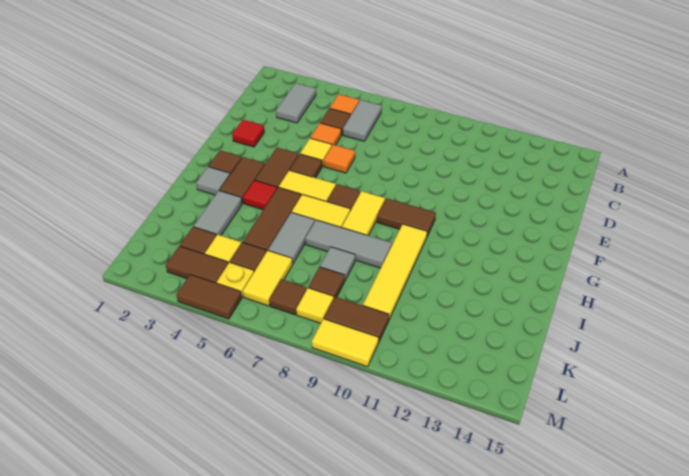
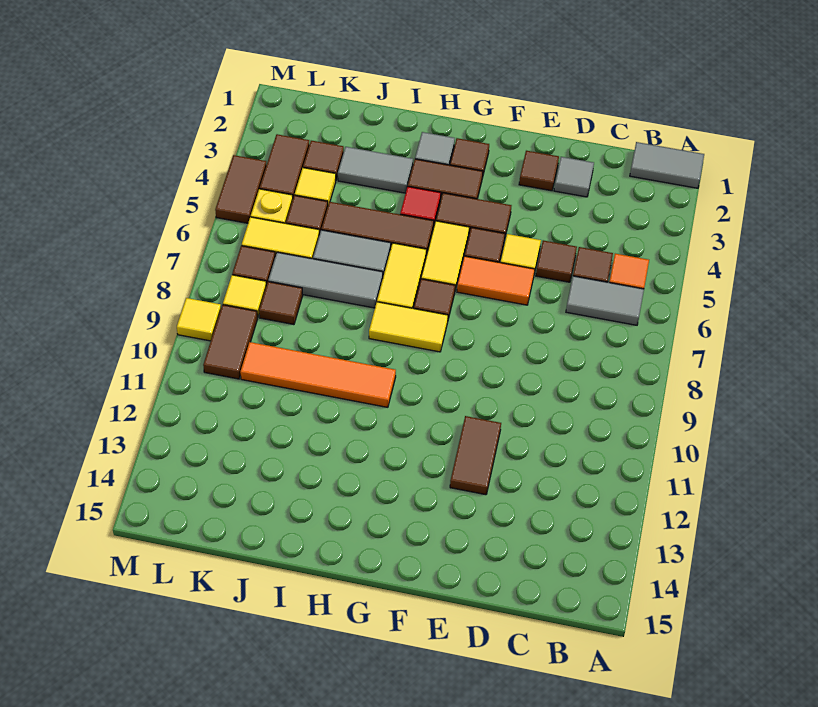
grey tile B3:C3 level 1 -> grey tile A1:B1 level 1
orange tile D5 level 1 -> brown tile D5 level 1
red tile E2 level 1 -> brown tile E2 level 1
orange tile E6 level 1 -> orange tile E6:F6 level 1
brown tile G9:G10 level 1 -> brown tile E11:E12 level 1
yellow tile H10:K10 level 1 -> orange tile H10:K10 level 1
grey tile I7:I9 level 1 -> grey tile I7:K7 level 1
grey tile J8 level 1 -> grey tile D2 level 1
yellow tile M9:M10 level 1 -> yellow tile M9 level 1

